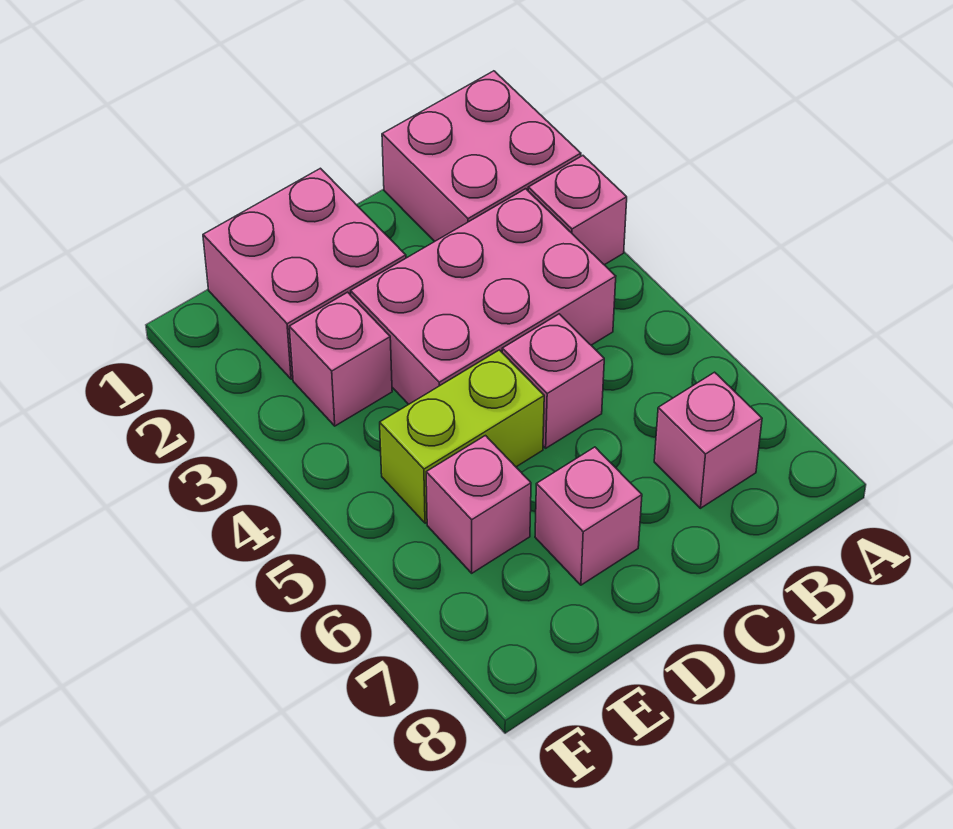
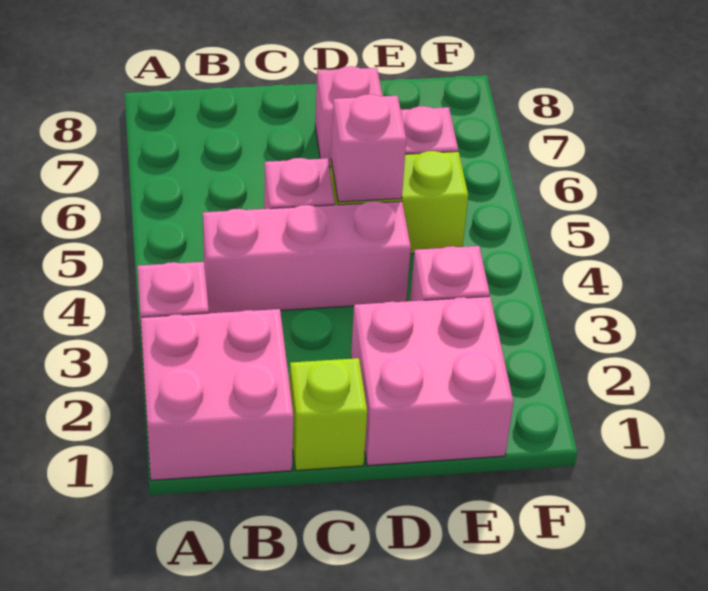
pink brick B3:D4 level 1 -> pink brick B4:D4 level 1
pink brick B7 level 1 -> pink brick D5 level 2
none -> lime brick C1 level 1

